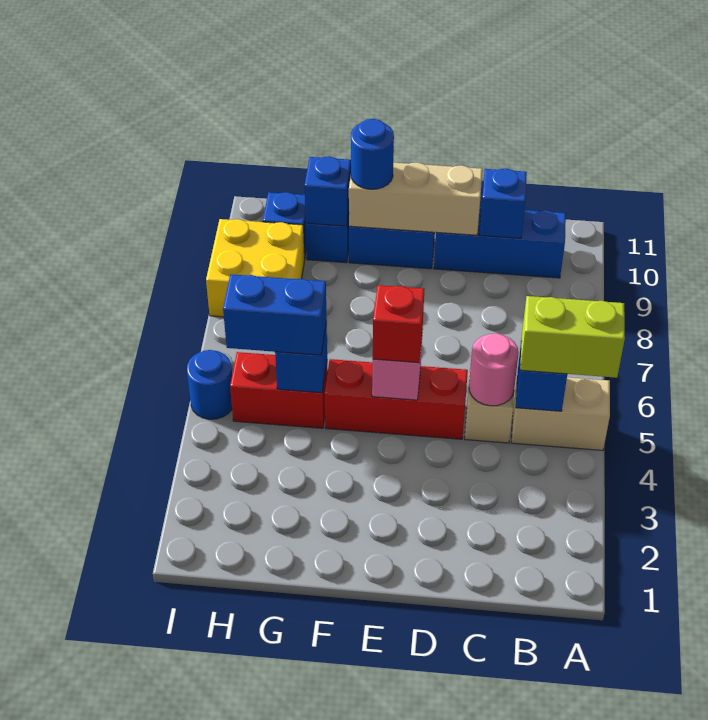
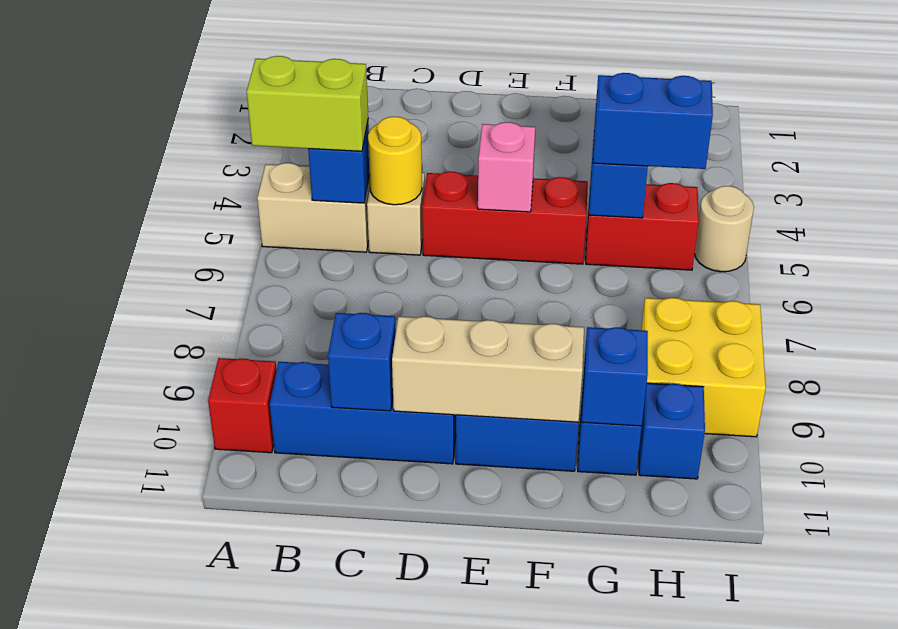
pink round brick C5 level 2 -> yellow round brick C5 level 2
red brick E5 level 3 -> red brick A10 level 1
blue round brick F10 level 3 -> none
blue round brick I5 level 1 -> tan round brick I5 level 1

